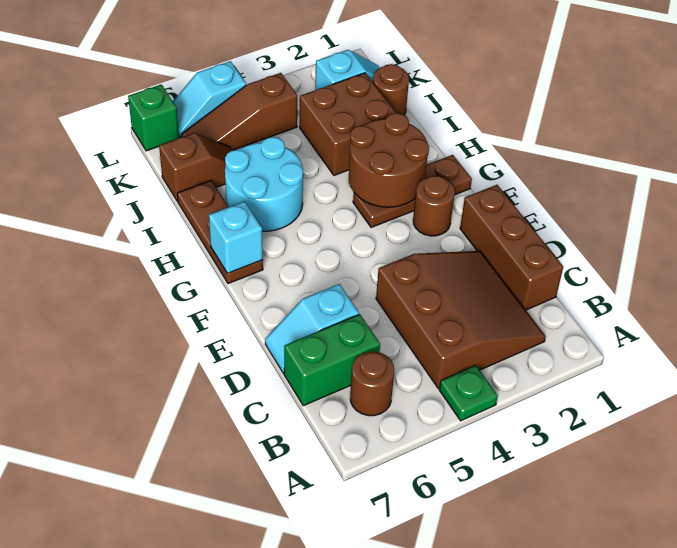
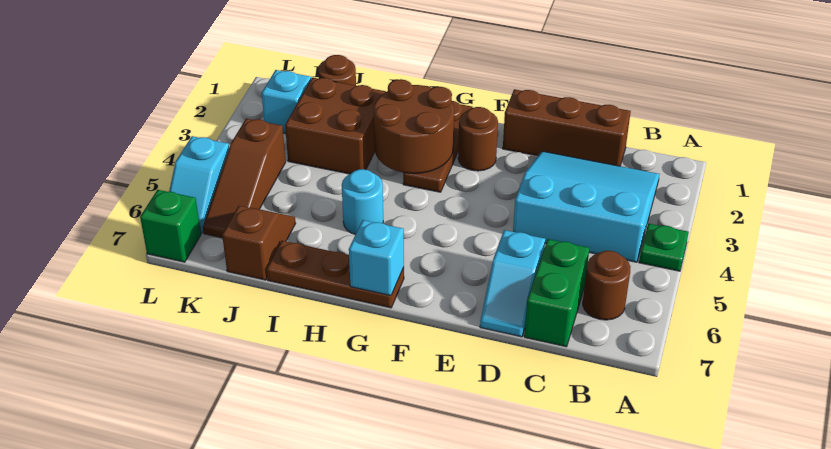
brown slope B2:D4 level 1 top 4 -> cyan slope B2:D4 level 1 top 4
cyan round brick H5:I6 level 1 -> cyan round brick H5 level 1

